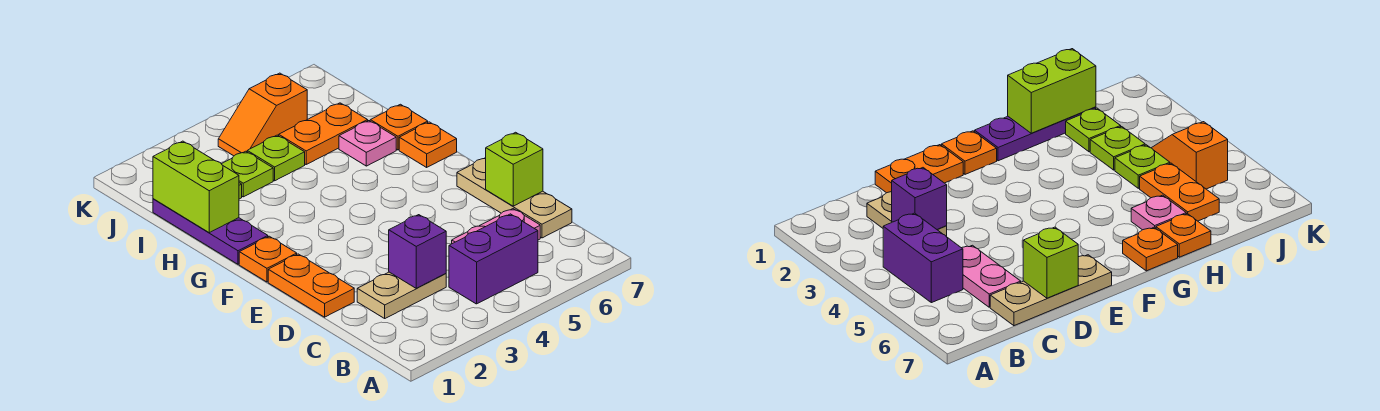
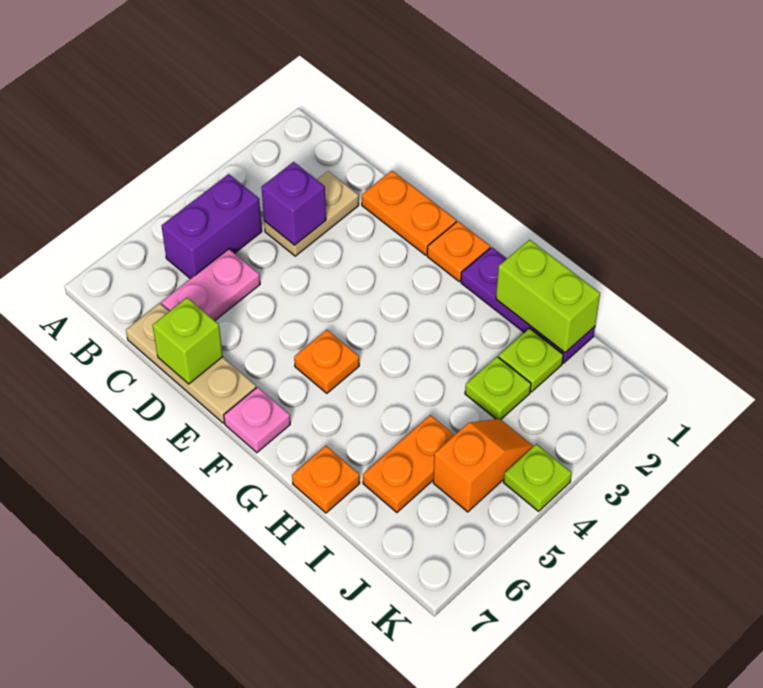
orange plate G7 level 1 -> orange plate F5 level 1
pink plate H6 level 1 -> pink plate F7 level 1
lime plate I4 level 1 -> lime plate K4 level 1

